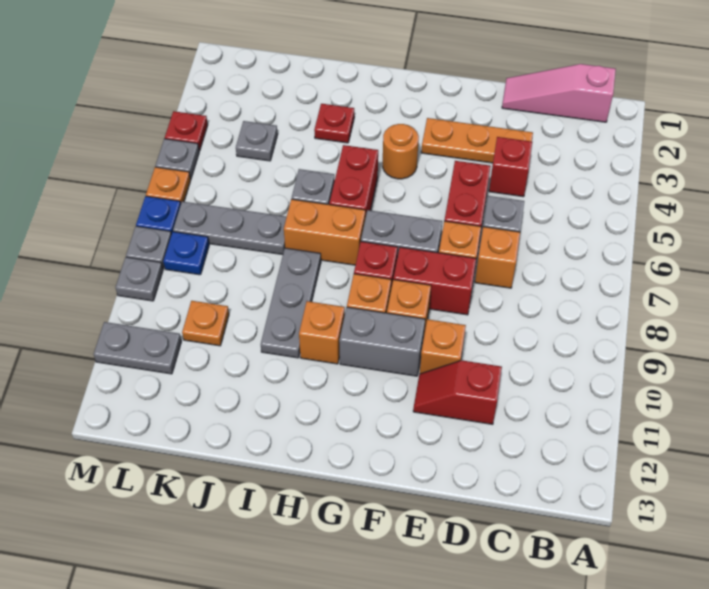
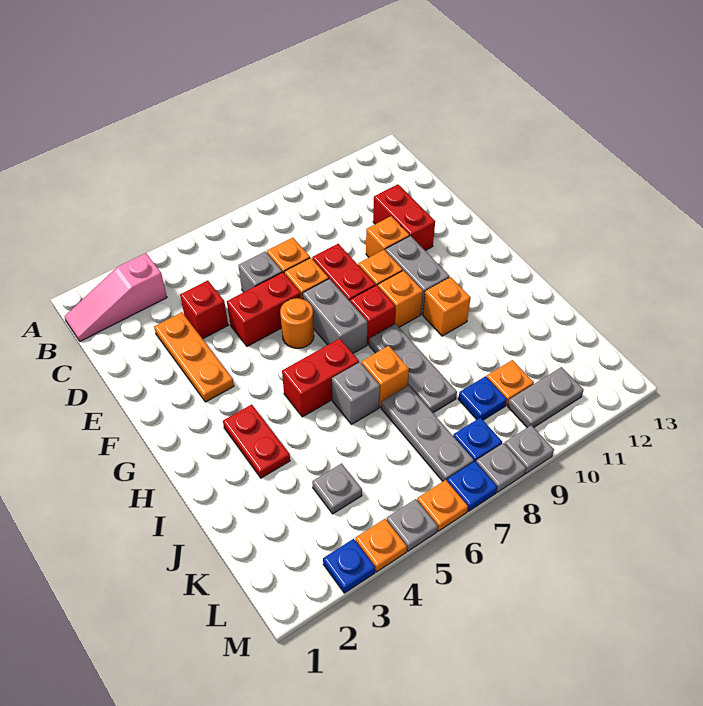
pink slope B1:D1 level 1 top B -> pink slope B1:B3 level 1 top 3
red slope D11:E11 level 1 top D -> red brick D11:E11 level 1
orange round brick G4 level 1 -> orange round brick F6 level 1
orange brick H7:I7 level 1 -> orange brick I7 level 1
red plate I3 level 1 -> red plate H3:I3 level 1
grey plate I8:I10 level 1 -> grey plate H8:J8 level 1
none -> blue plate K9 level 1
grey plate L11:M11 level 1 -> grey plate L10:L11 level 1
none -> blue plate M3 level 1
red plate M4 level 1 -> orange plate M4 level 1

